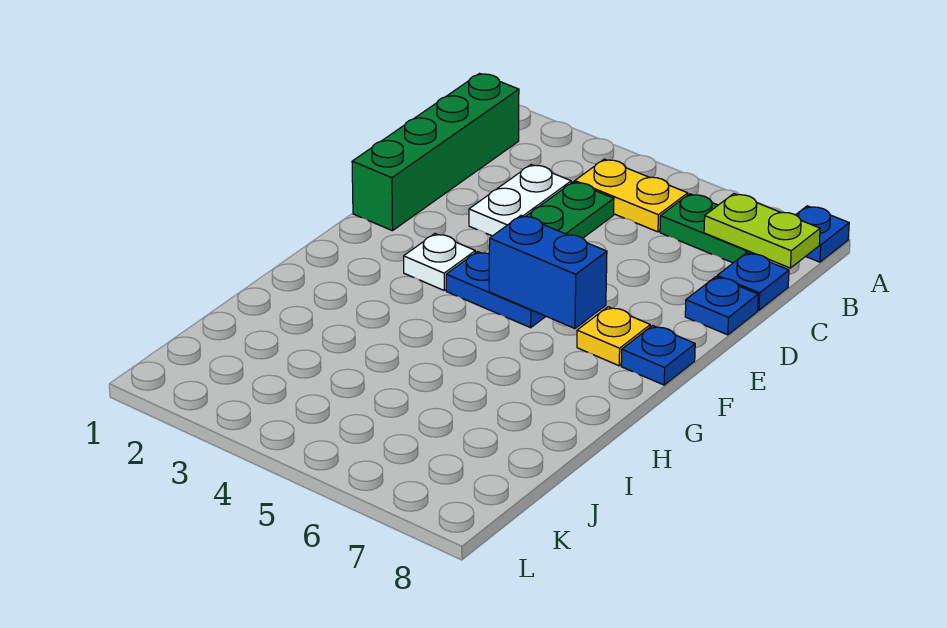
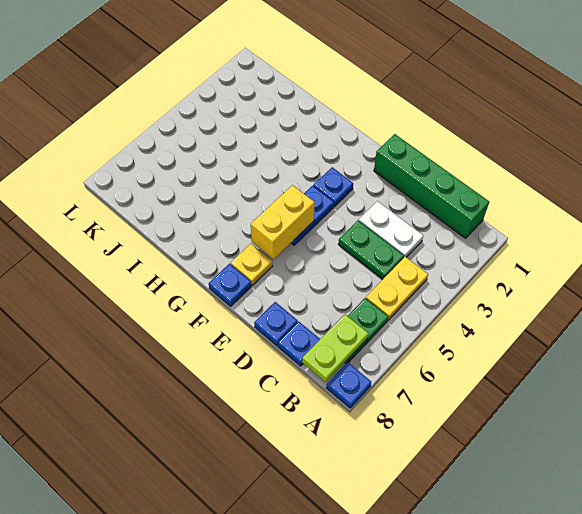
white plate F3 level 1 -> blue plate F3 level 1
blue brick F5:F6 level 2 -> yellow brick F5:F6 level 2

